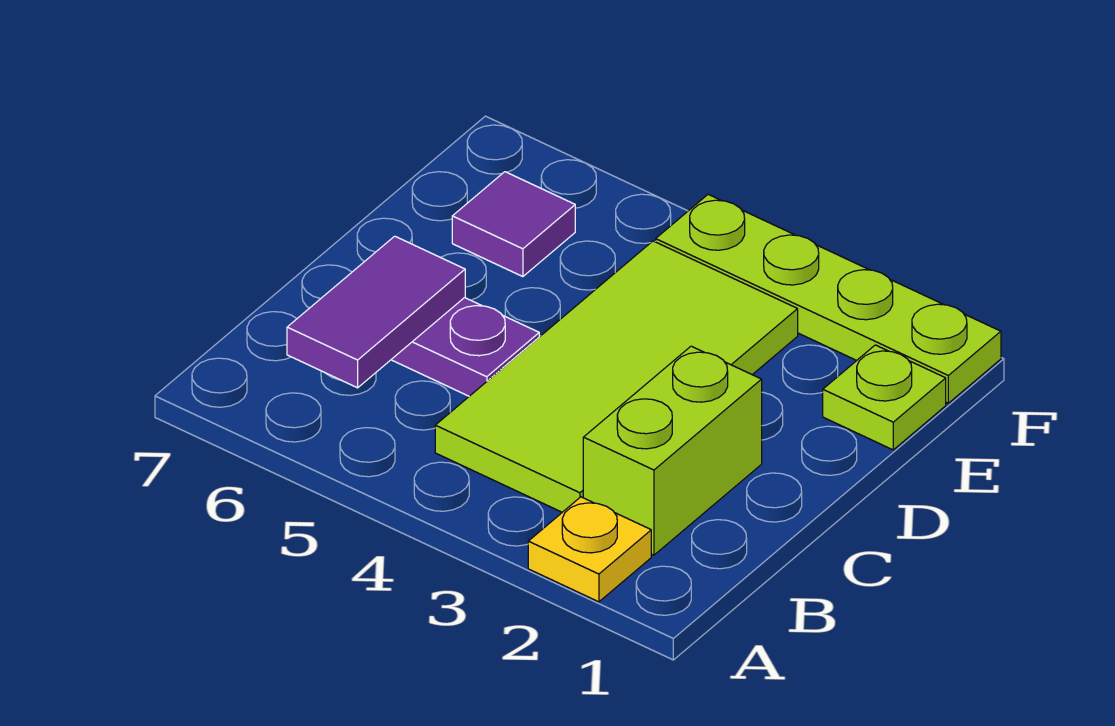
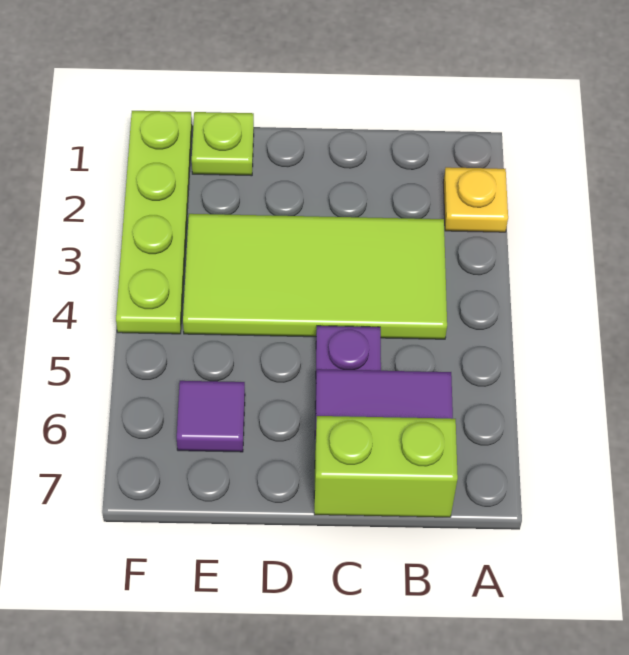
lime brick B2:C2 level 1 -> lime brick B7:C7 level 1

